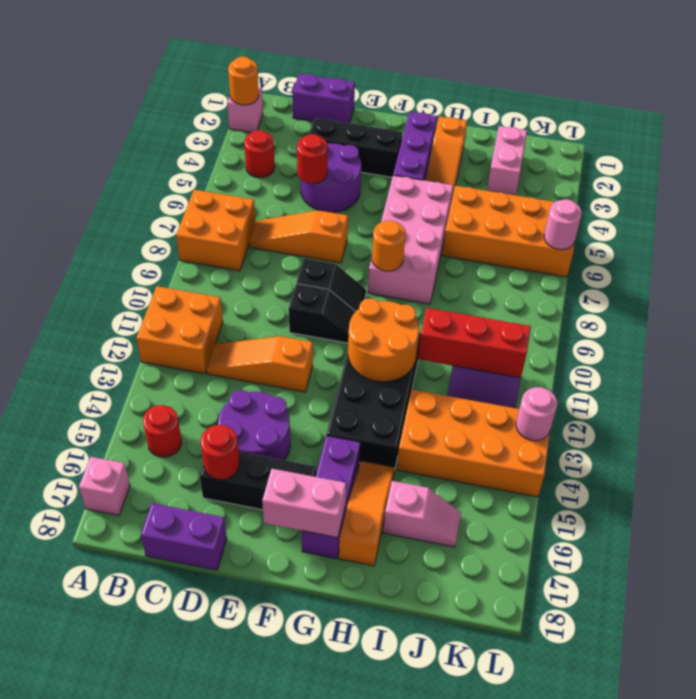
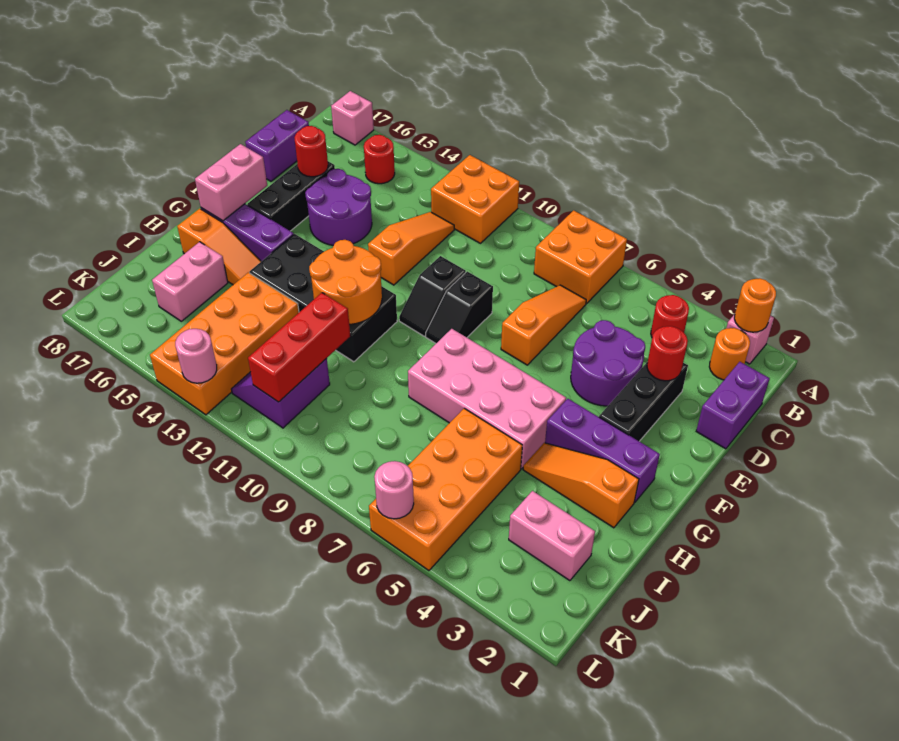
red round brick D5 level 2 -> red round brick D3 level 2
orange round brick G8 level 2 -> orange round brick B2 level 1
pink slope I16:J16 level 1 top I -> pink brick I16:J16 level 1

